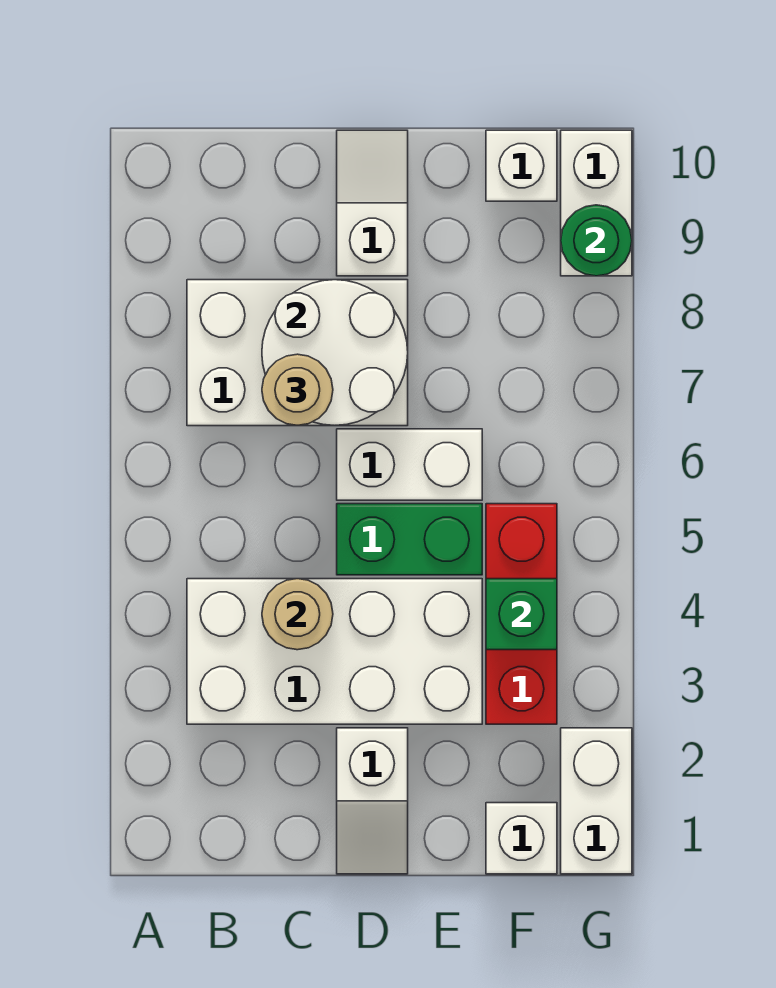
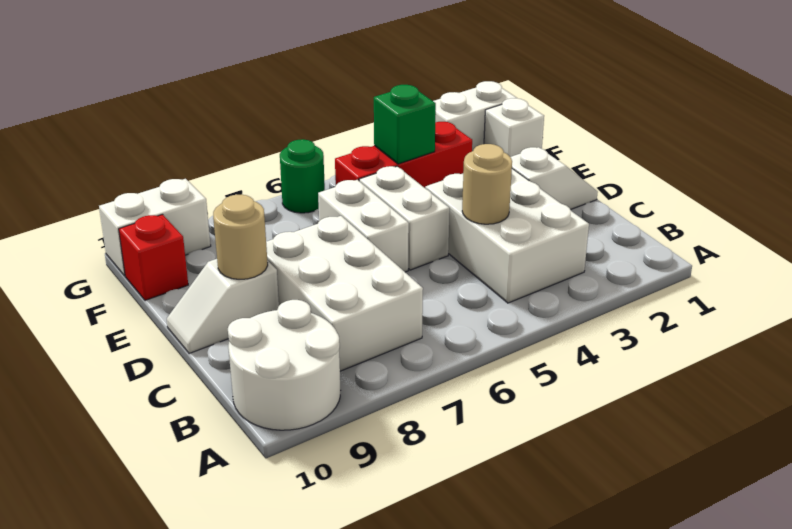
white brick B3:E4 level 1 -> white brick B3:D4 level 1
white round brick C7:D8 level 2 -> white round brick A9:B10 level 1
tan round brick C7 level 3 -> tan round brick D9 level 2
green brick D5:E5 level 1 -> white brick D5:E5 level 1
white brick F10 level 1 -> red brick F10 level 1
green round brick G9 level 2 -> green round brick G6 level 1

